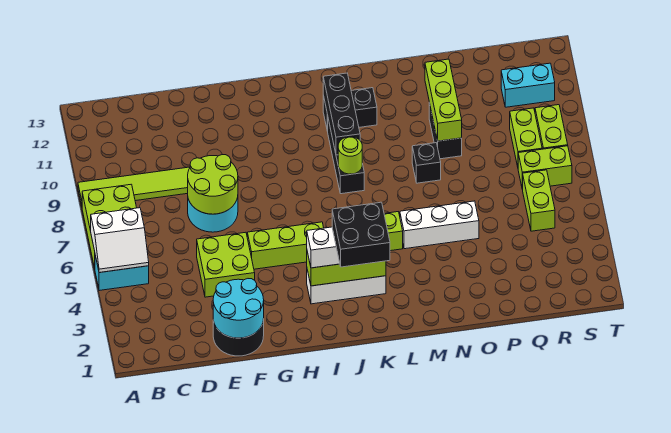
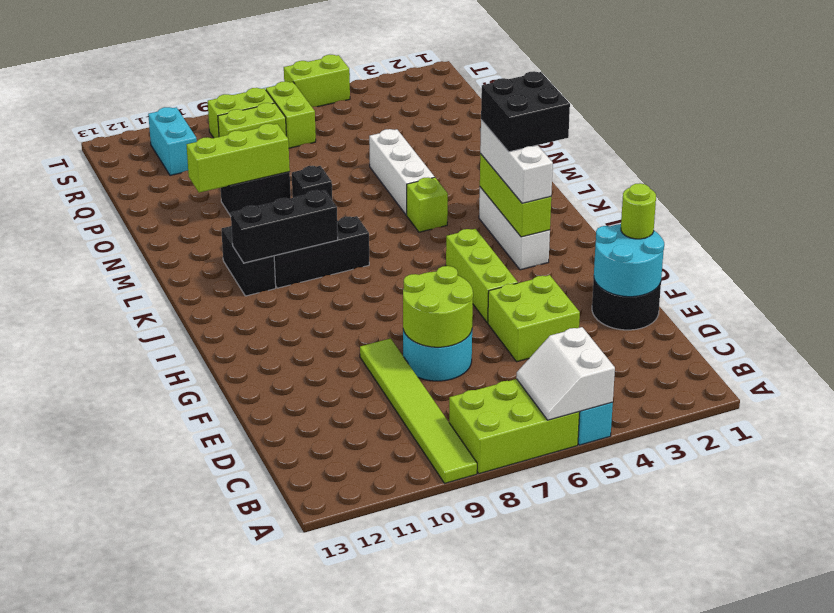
white slope A5:B6 level 2 top 6 -> white slope A5:B6 level 2 top 5
lime round brick K8 level 2 -> lime round brick F1 level 3
lime brick R5:R6 level 1 -> lime brick T5:T6 level 1

